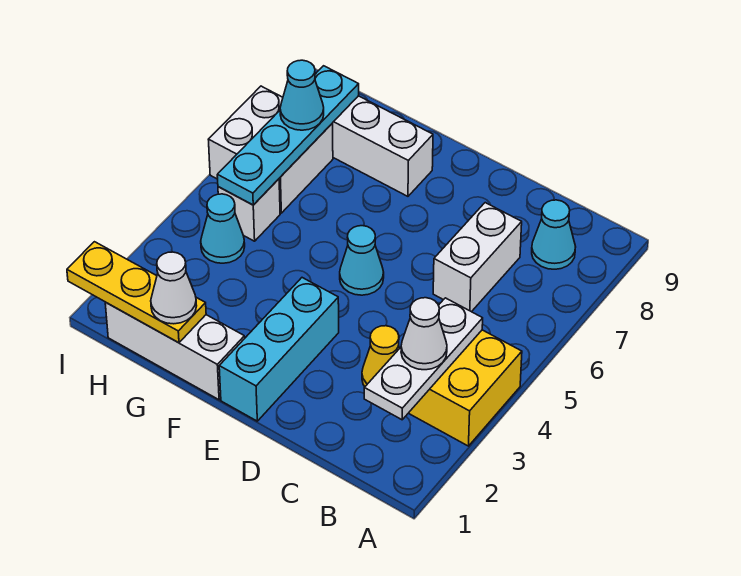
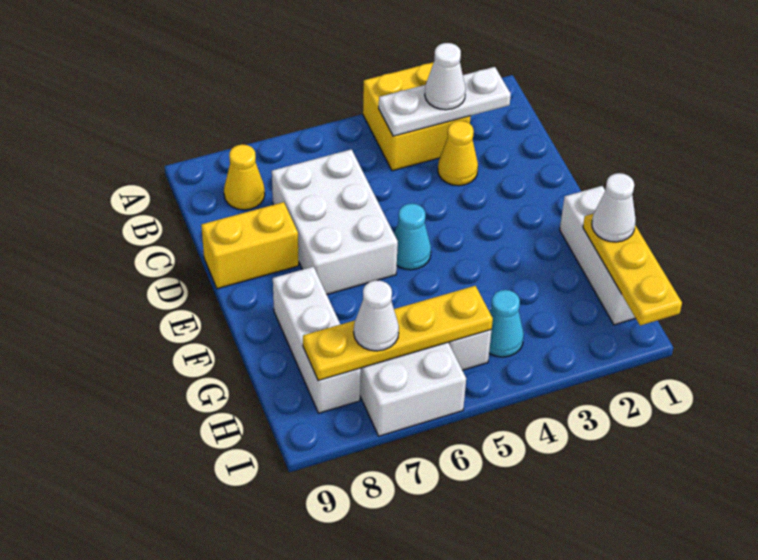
cyan cone B8 level 1 -> yellow cone B8 level 1
white brick C6:C7 level 1 -> white brick C6:E7 level 1
none -> yellow brick D8:D9 level 1
cyan brick E1:E3 level 1 -> none
cyan plate H5:H8 level 2 -> yellow plate H5:H8 level 2
cyan cone H7 level 3 -> white cone H7 level 3

